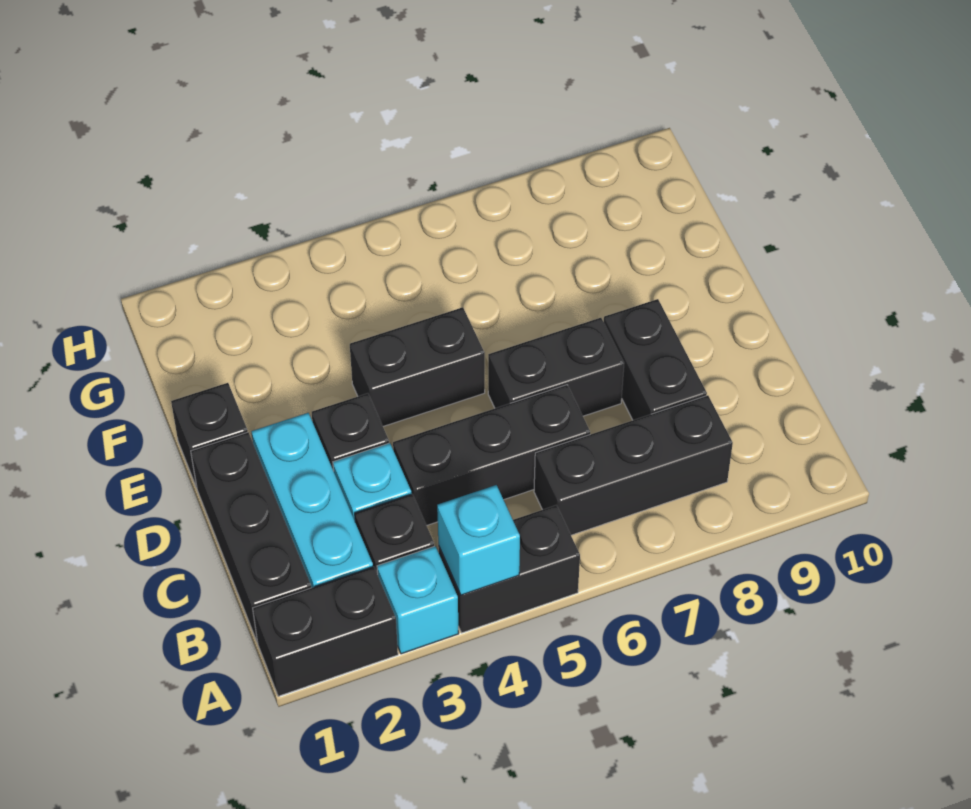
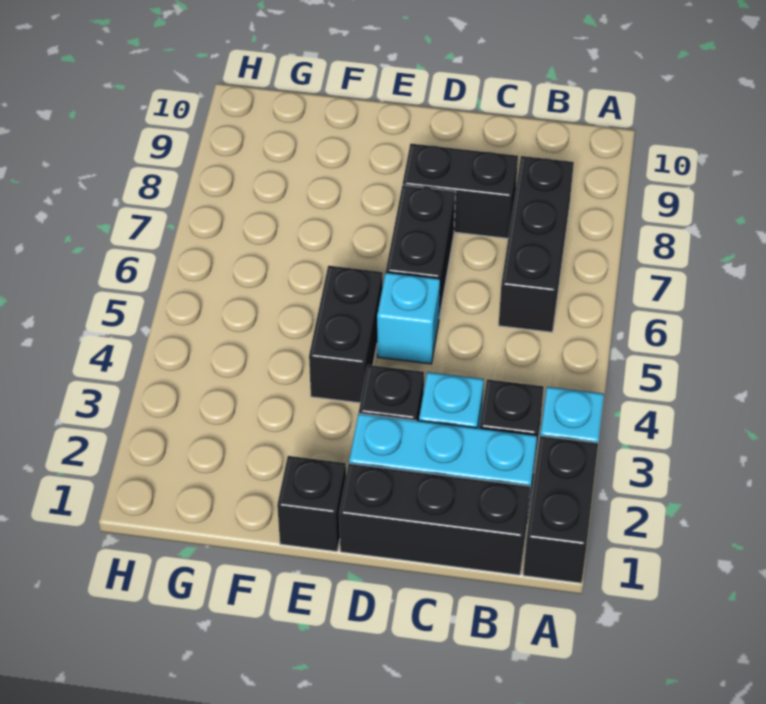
black brick A4:A5 level 1 -> none
cyan brick A4 level 2 -> cyan brick D5 level 1
black brick C4:C6 level 1 -> none

